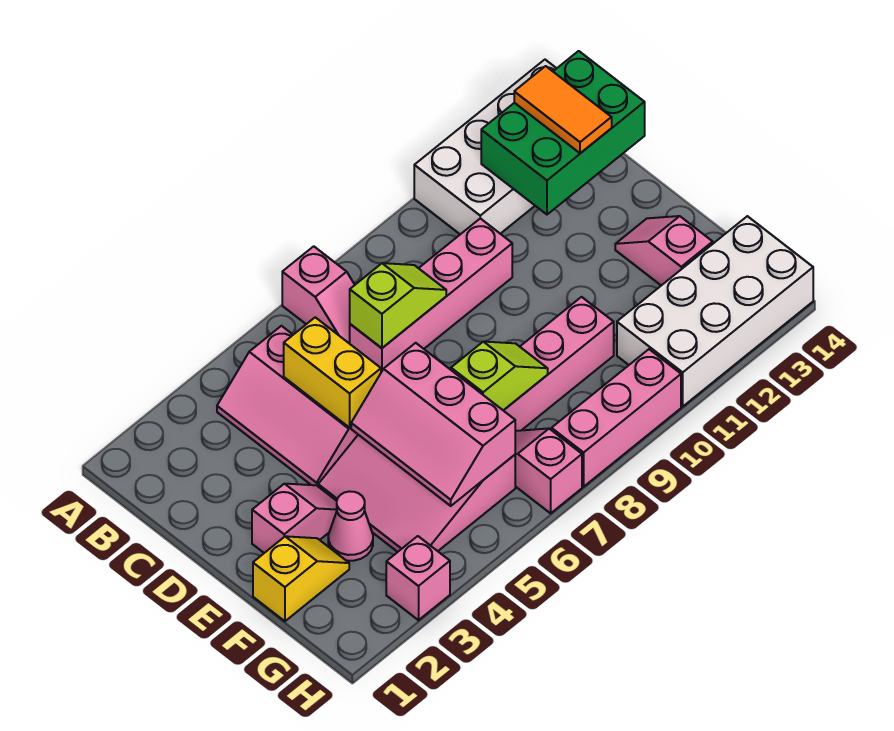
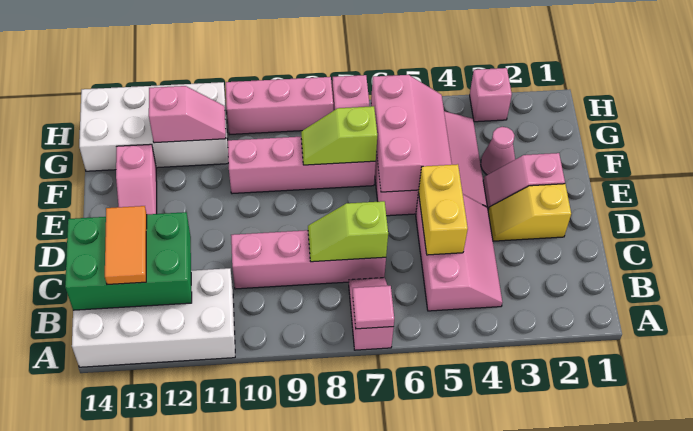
none -> pink tile A7 level 2
yellow slope F1:F2 level 1 top 1 -> yellow slope D2:D3 level 1 top 2
none -> pink slope G11:G12 level 2 top 12

